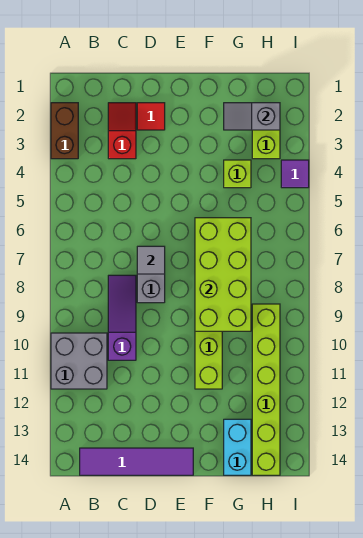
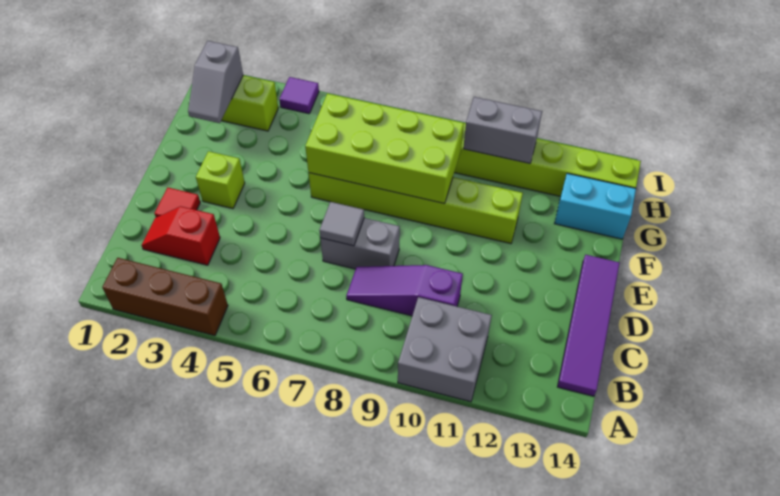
brown brick A2:A3 level 1 -> brown brick A2:A4 level 1
lime brick G4 level 1 -> lime brick E3 level 1
none -> grey brick H10:H11 level 2

